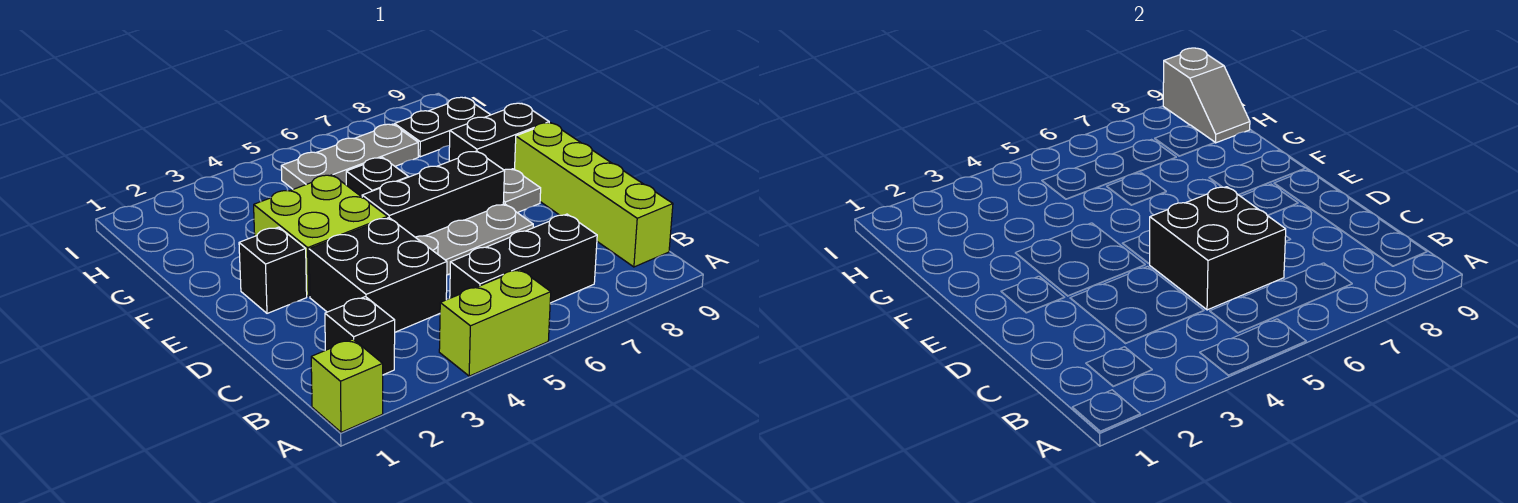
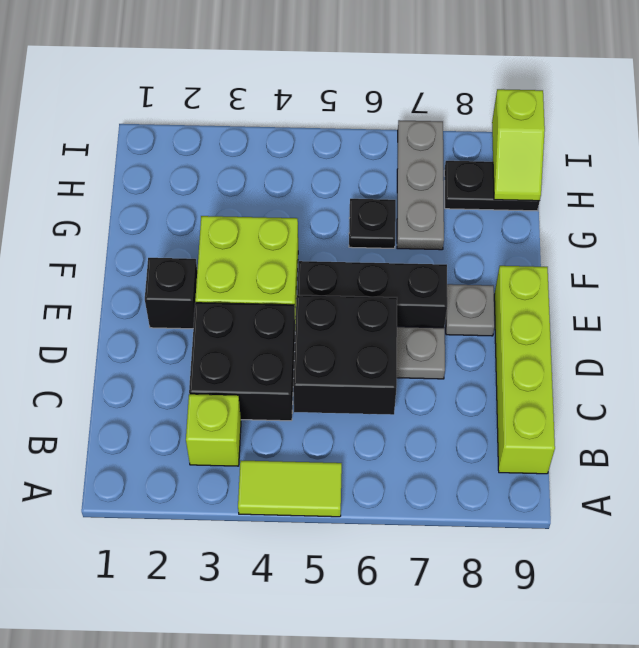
lime brick A1 level 1 -> lime brick B3 level 1
lime brick A4:A5 level 1 -> lime tile A4:A5 level 1
black brick B2 level 1 -> none
black brick B5:B7 level 1 -> none
black brick F8:F9 level 1 -> none
grey plate H5:H7 level 1 -> grey plate G7:I7 level 1
grey slope H9:I9 level 2 top I -> lime slope H9:I9 level 2 top I

